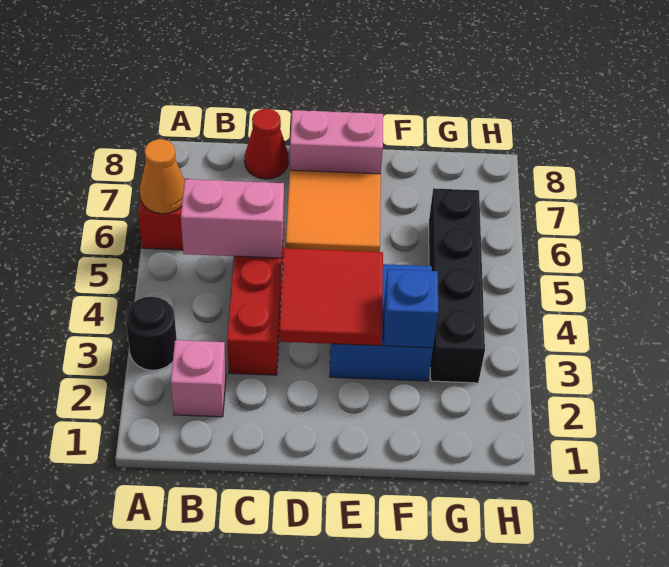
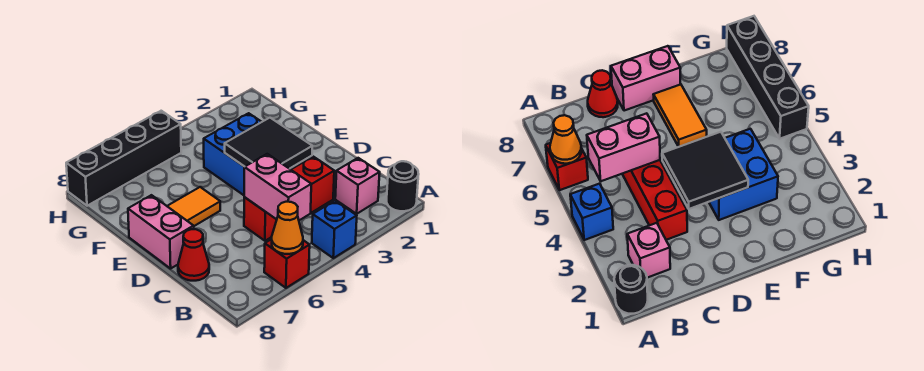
black round brick A3 level 1 -> black round brick A1 level 1
red tile D3:E4 level 2 -> black tile D3:E4 level 2
orange tile D6:E7 level 1 -> orange tile E6:E7 level 1
blue brick F3 level 2 -> blue brick A4 level 1
black brick G3:G6 level 1 -> black brick H5:H8 level 1

